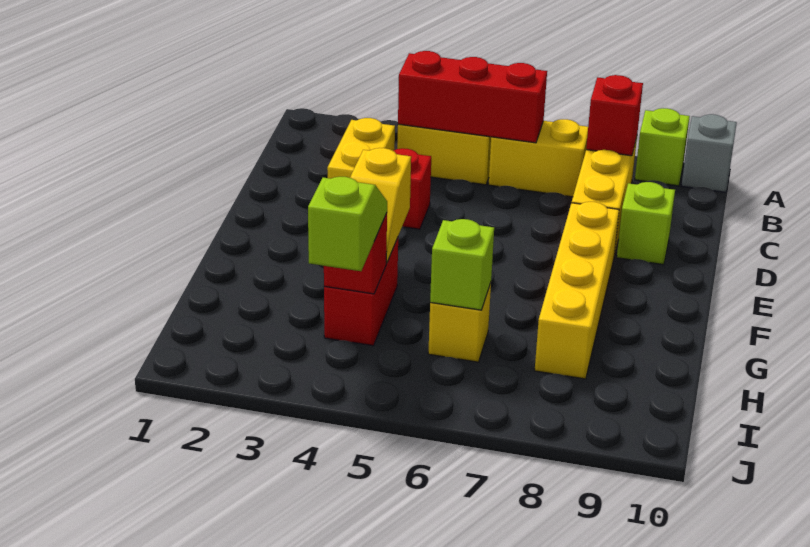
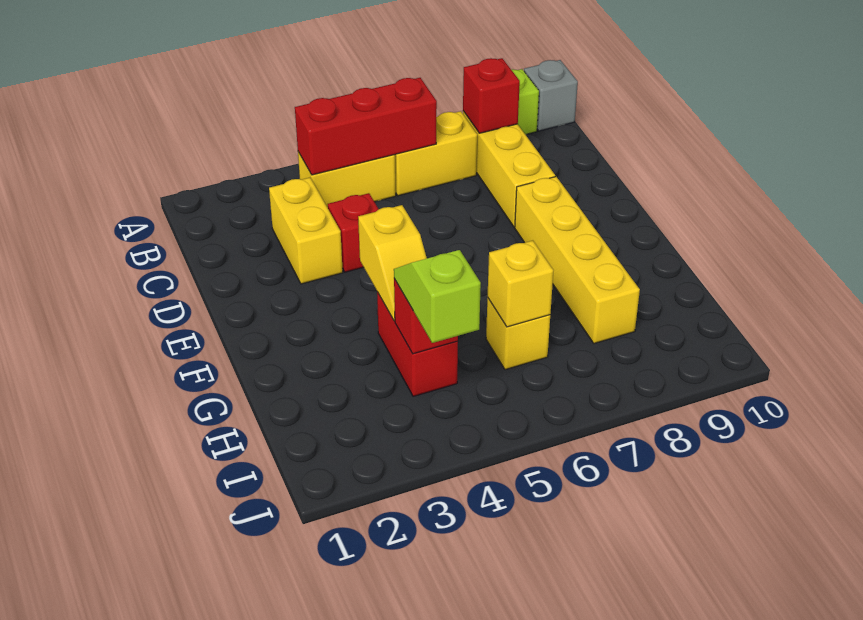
lime brick D9 level 1 -> none
lime brick H6 level 2 -> yellow brick H6 level 2

